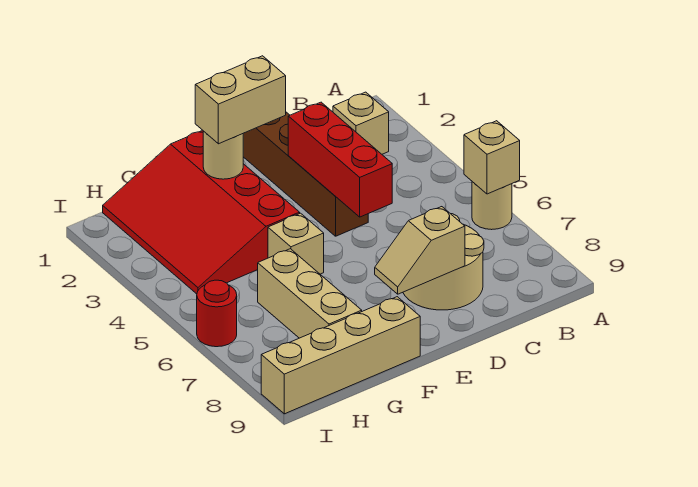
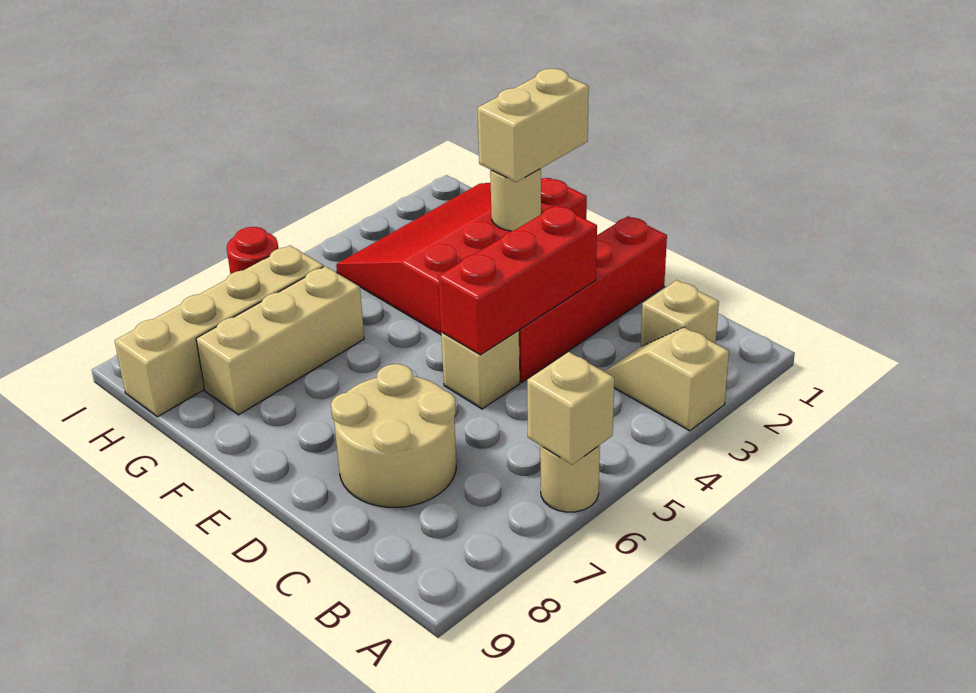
brown brick D1:D4 level 1 -> red brick D1:D4 level 1
tan slope D8:E8 level 2 top D -> tan slope A3:B3 level 1 top A
tan brick E2:F2 level 3 -> tan brick F1:F2 level 3
tan brick F5 level 1 -> tan brick D5 level 1
tan brick F9:I9 level 1 -> tan brick H6:H9 level 1

